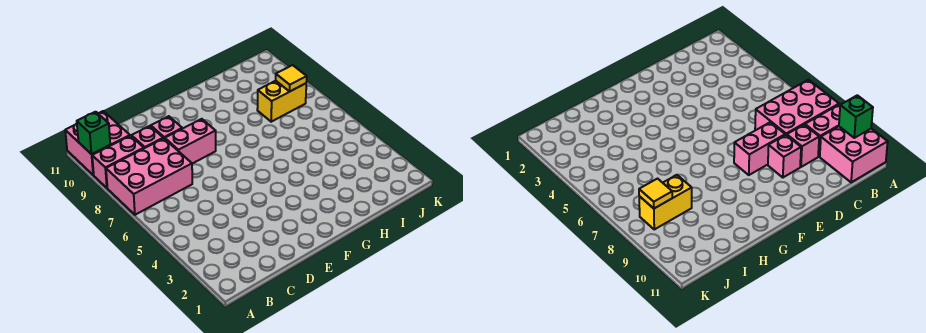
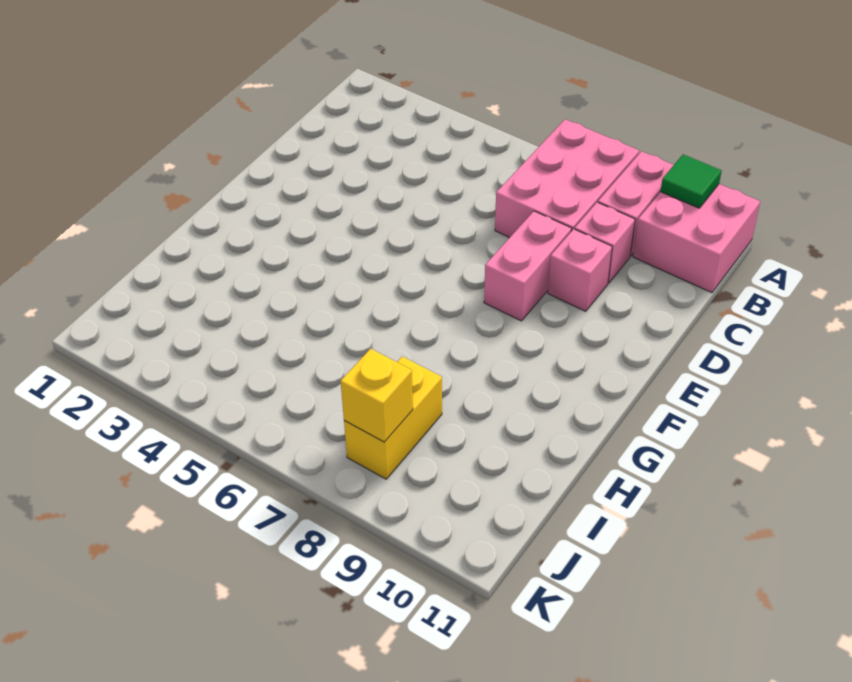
green brick A10 level 2 -> green tile A10 level 2
yellow tile J8 level 2 -> yellow brick J8 level 2

